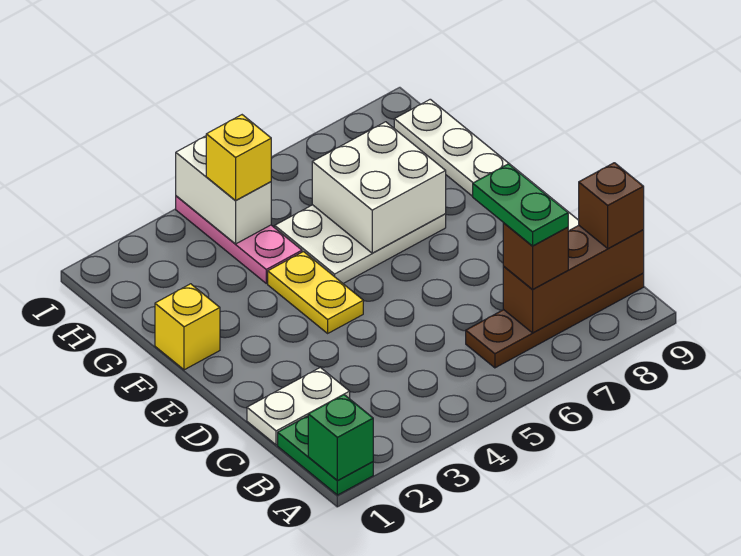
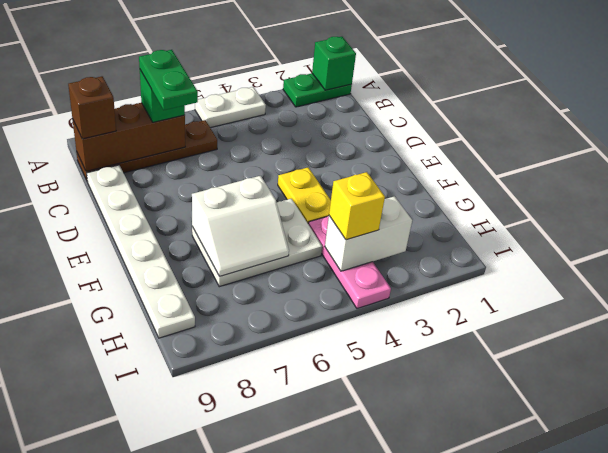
green plate A1:B1 level 1 -> green plate A1:A2 level 1
brown brick B7 level 3 -> green brick B7 level 3
white plate C1:C2 level 1 -> white plate A4:A5 level 1
yellow brick F1 level 1 -> none
white brick F6:G7 level 2 -> white slope F6:G7 level 2 top F
white brick H4:I4 level 2 -> white brick H3:H4 level 2

